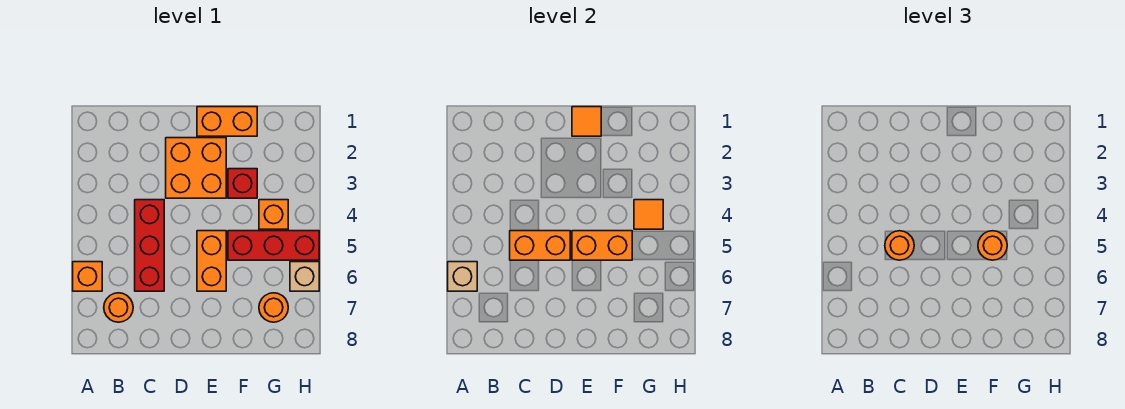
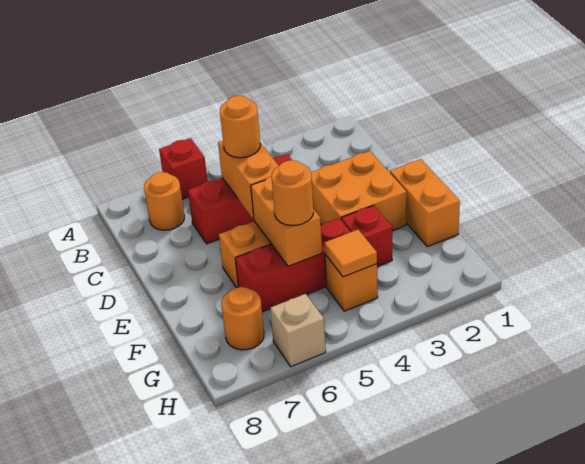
orange brick A6 level 1 -> red brick A6 level 1
tan brick A6 level 2 -> none
orange tile E1 level 2 -> none
red brick F5:H5 level 1 -> red brick F4:F6 level 1

